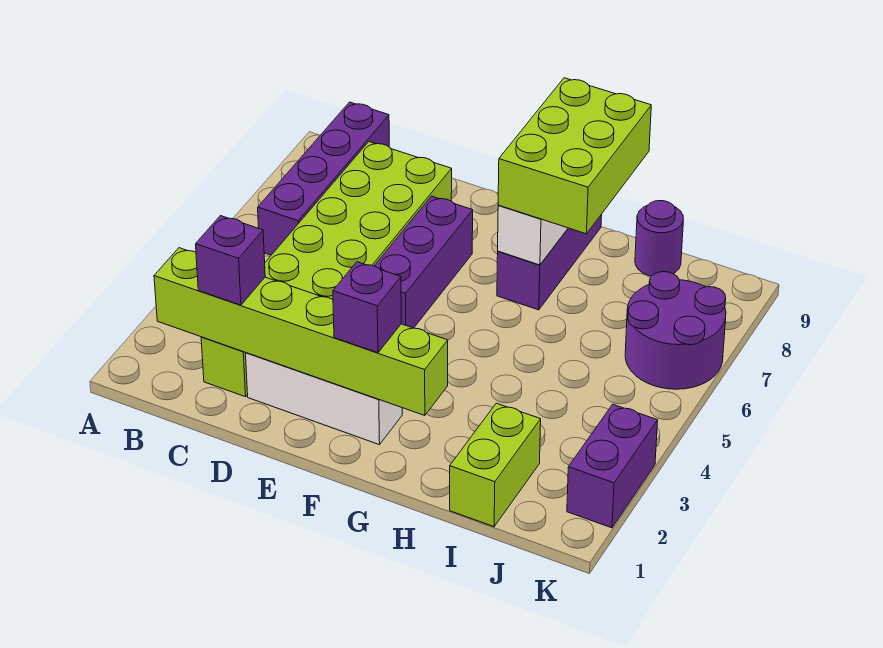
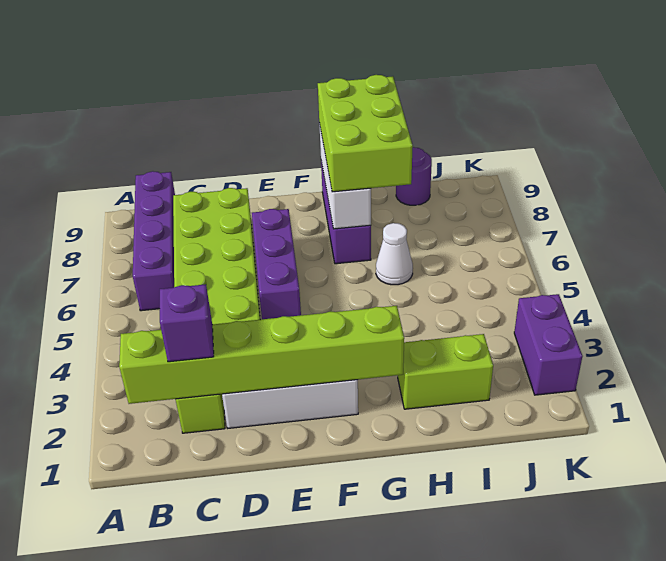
purple brick F2 level 3 -> none
none -> white cone H6 level 1
lime brick I1:I2 level 1 -> lime brick H2:I2 level 1
purple round brick J6:K7 level 1 -> none

